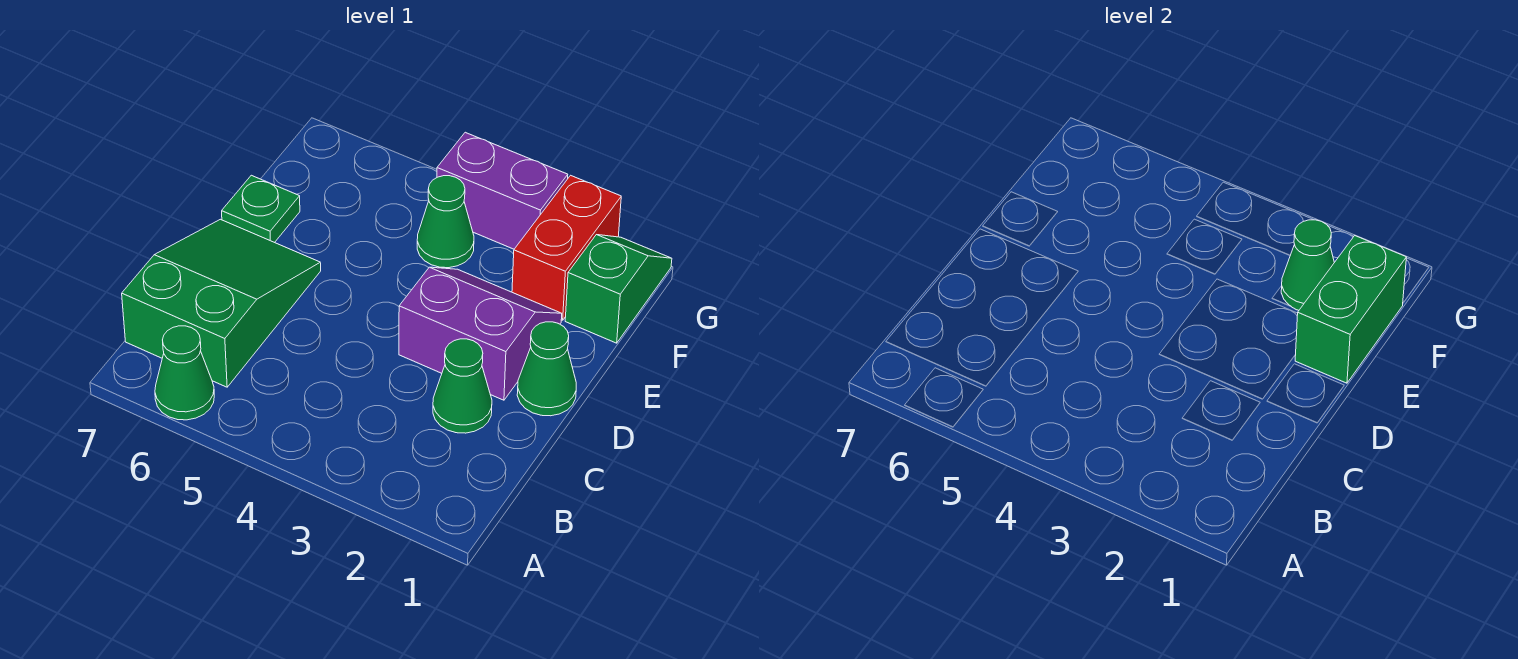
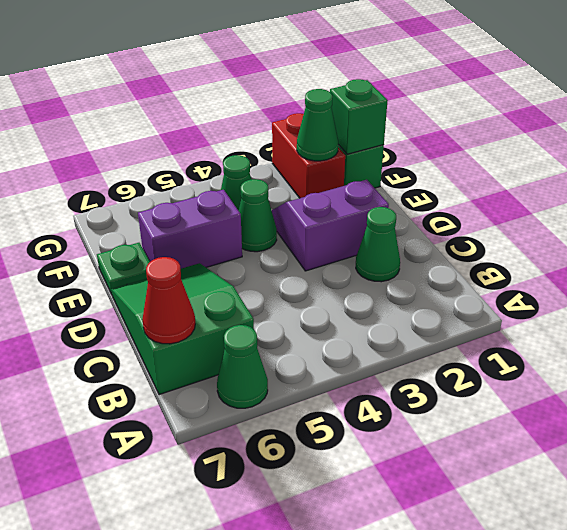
none -> red cone B7 level 2
green cone D1 level 1 -> green cone E4 level 1
green brick E1:F1 level 2 -> green brick F1 level 2
purple brick G3:G4 level 1 -> purple brick E5:E6 level 1

